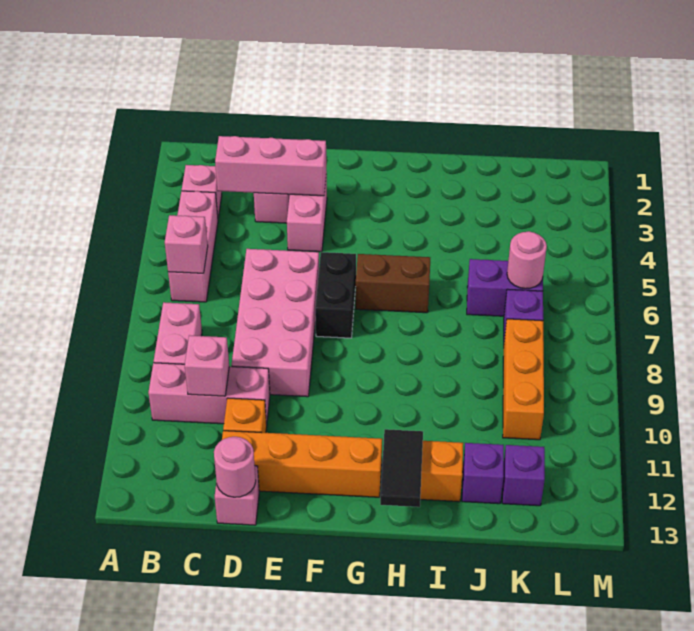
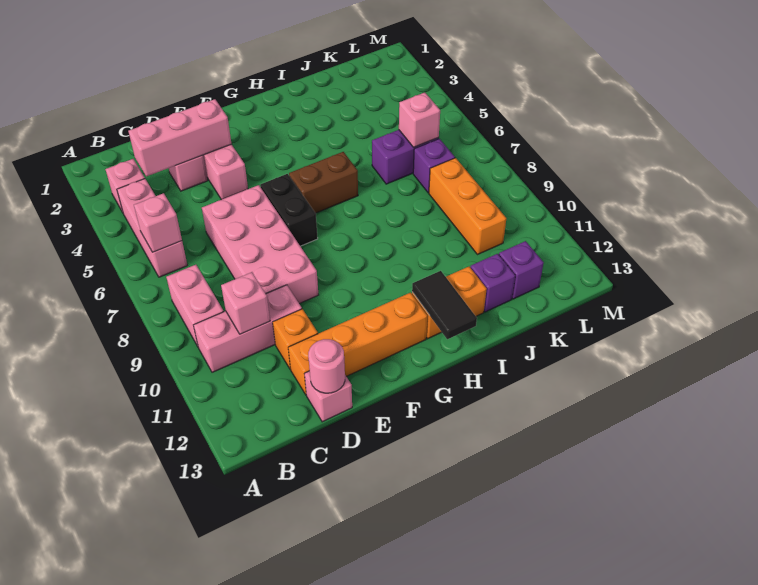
pink round brick K6 level 2 -> pink brick K6 level 2

